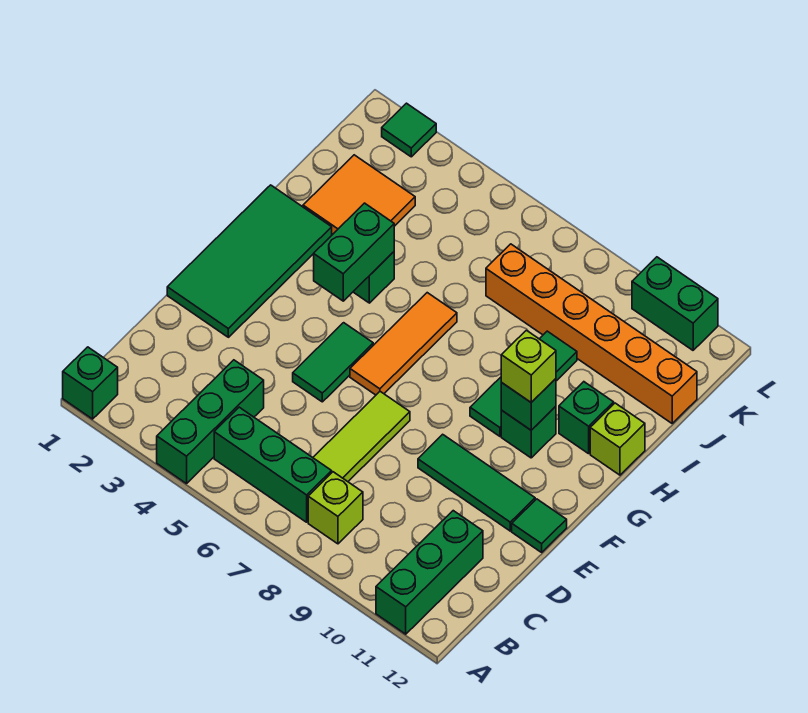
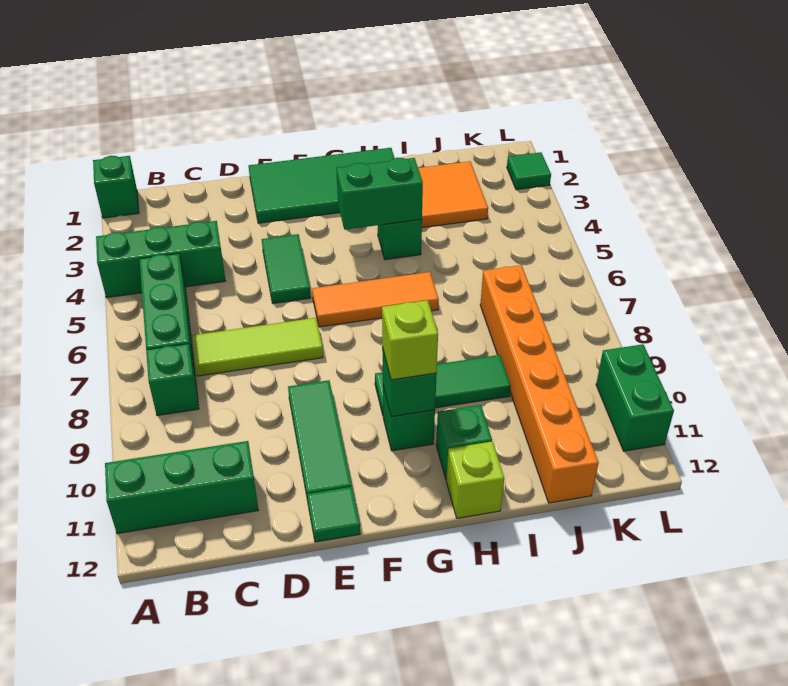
lime brick B8 level 1 -> green brick B8 level 1
green tile E5:F5 level 1 -> green tile E4:E5 level 1

